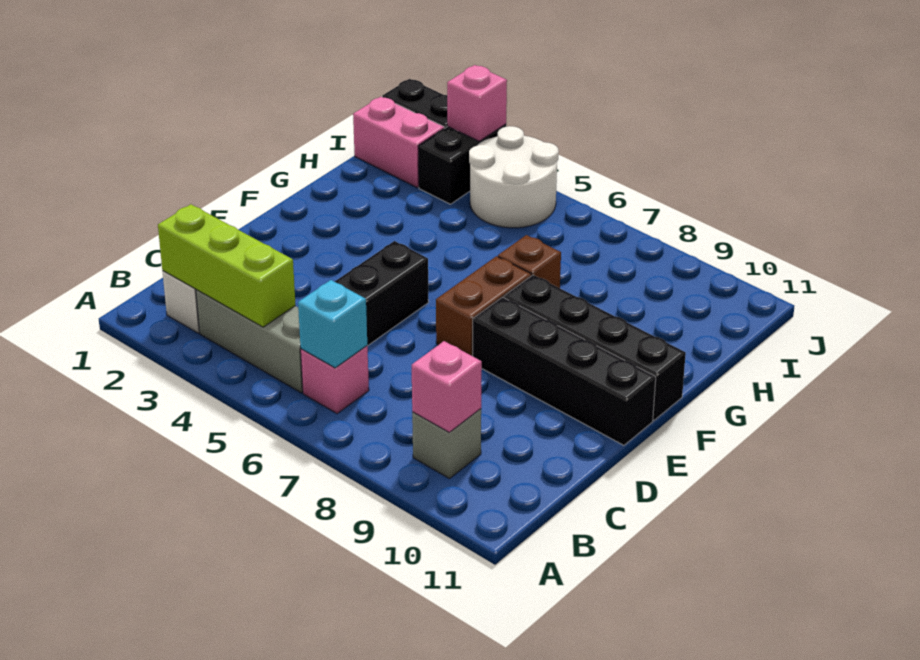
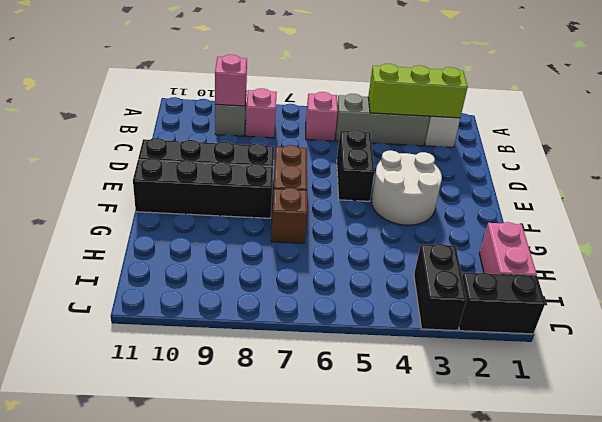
cyan brick B6 level 2 -> none
pink brick I1:I2 level 1 -> pink brick H1:I1 level 1
white round brick I4:J5 level 1 -> white round brick E3:F4 level 1
pink brick J3 level 2 -> pink brick B8 level 1

